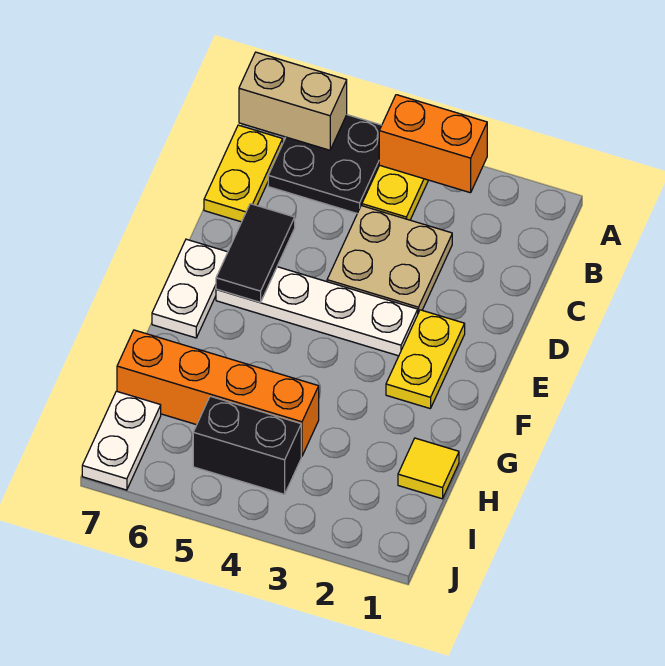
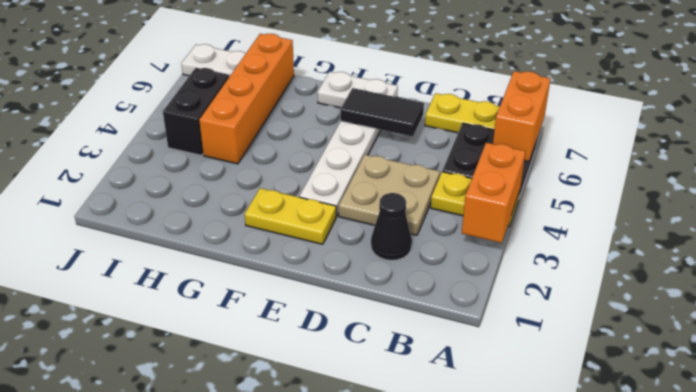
tan brick A6:A7 level 2 -> orange brick A6:A7 level 2
none -> black cone C2 level 1
yellow tile H1 level 1 -> none

